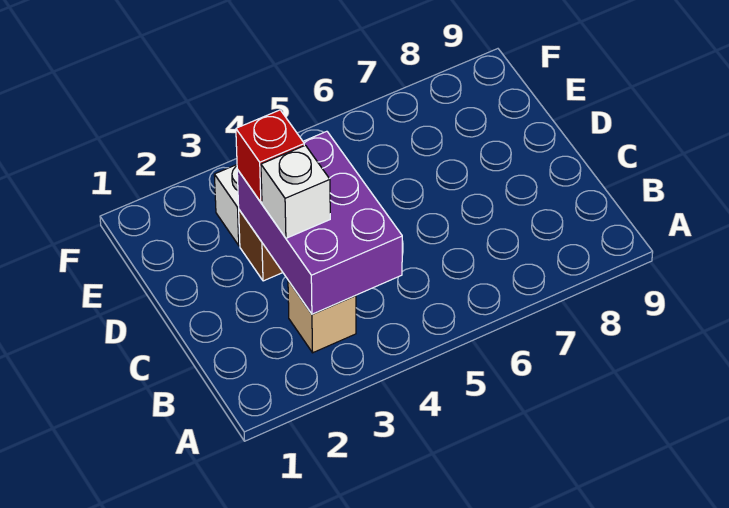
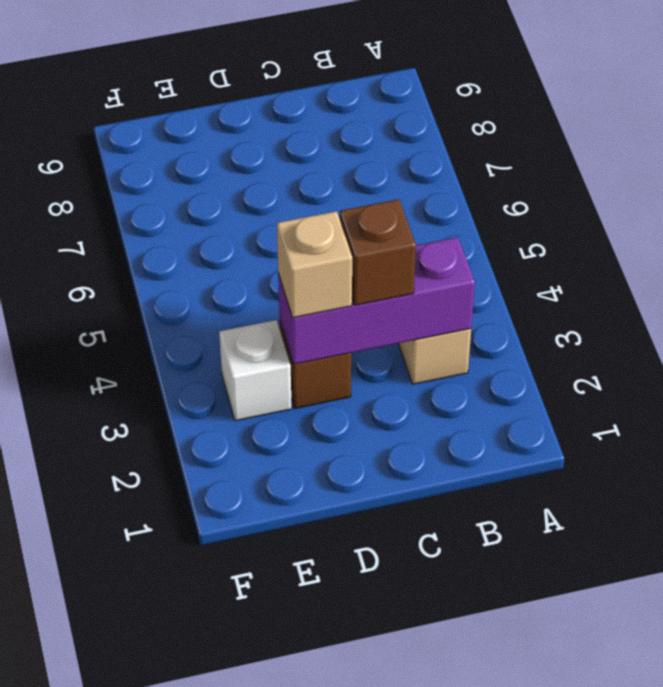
purple brick B3:D4 level 2 -> purple brick B3:D3 level 2
white brick C3 level 3 -> brown brick C3 level 3
red brick D3 level 3 -> tan brick D3 level 3

